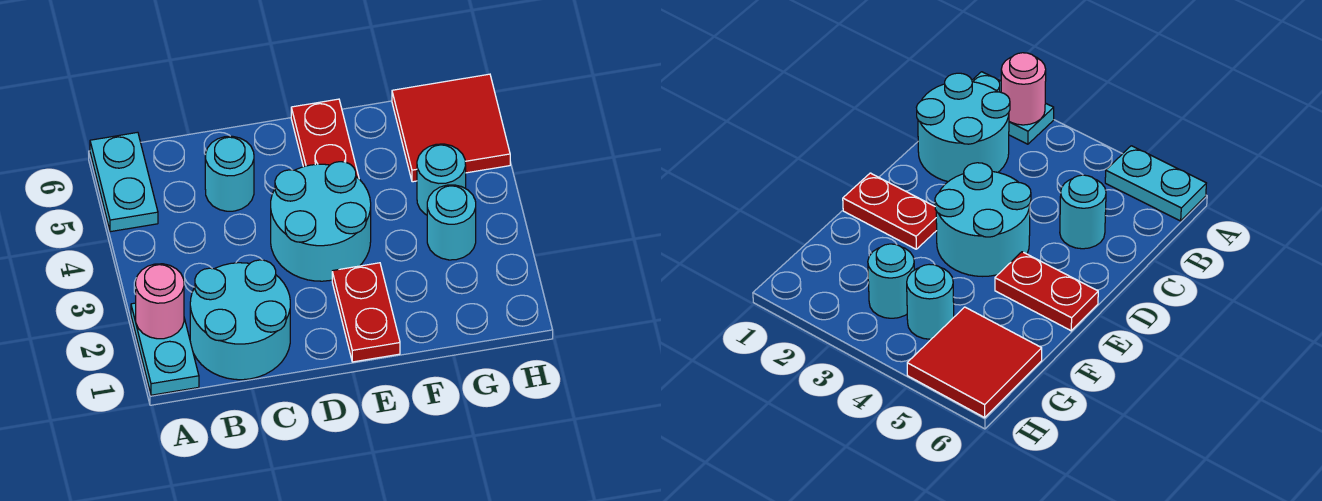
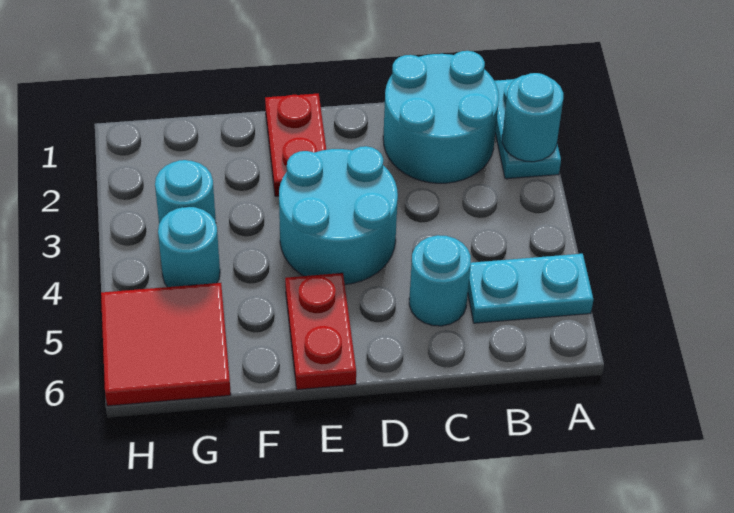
pink round brick A2 level 2 -> cyan round brick A2 level 2
cyan plate A5:A6 level 1 -> cyan plate A5:B5 level 1

